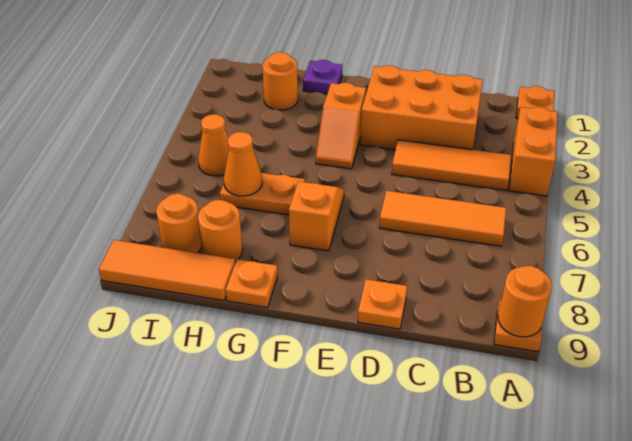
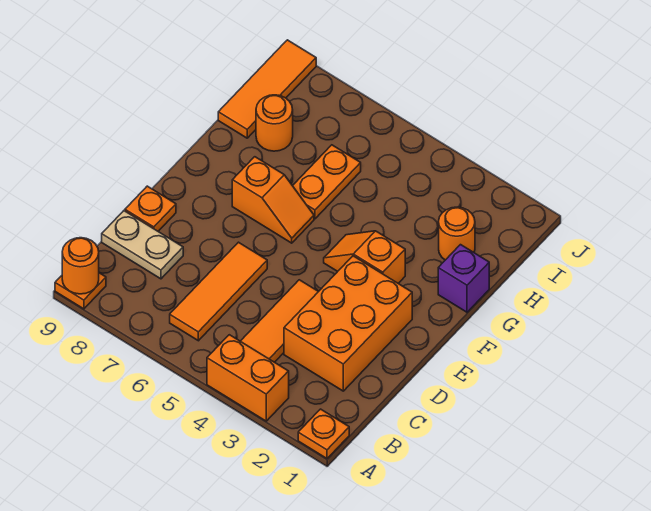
none -> tan plate C8:C9 level 1
purple plate G1 level 1 -> purple brick G1 level 1
orange plate G9 level 1 -> none
orange cone H6 level 2 -> none
orange cone I5 level 1 -> none
orange round brick I8 level 1 -> none

